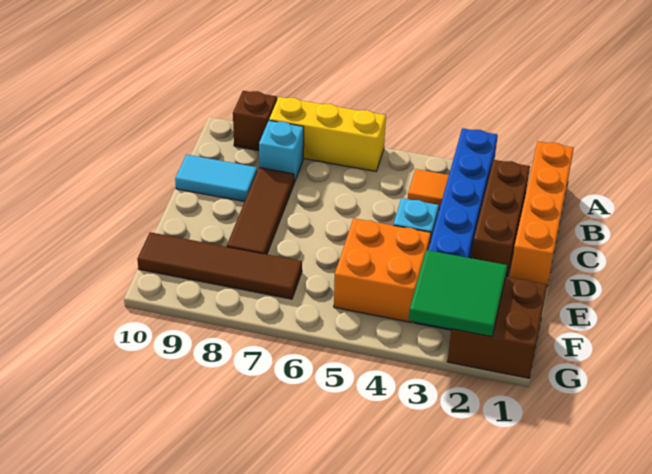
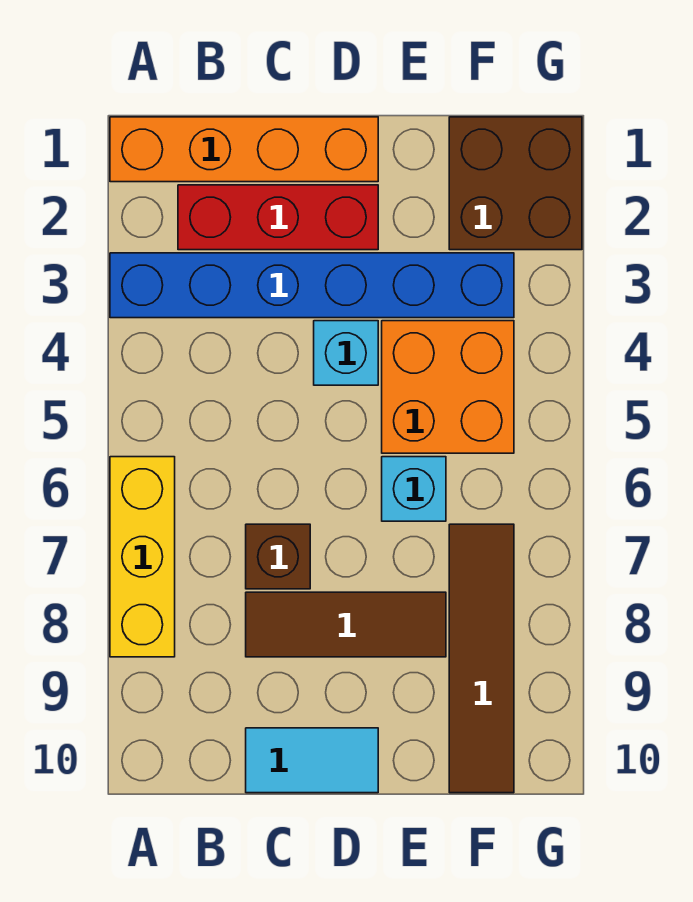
brown brick A9 level 1 -> brown brick C7 level 1
brown brick B2:D2 level 1 -> red brick B2:D2 level 1
orange tile B4 level 1 -> none
cyan brick B8 level 1 -> cyan brick E6 level 1
cyan tile C9:C10 level 1 -> cyan tile C10:D10 level 1
green tile F2:G3 level 2 -> none

